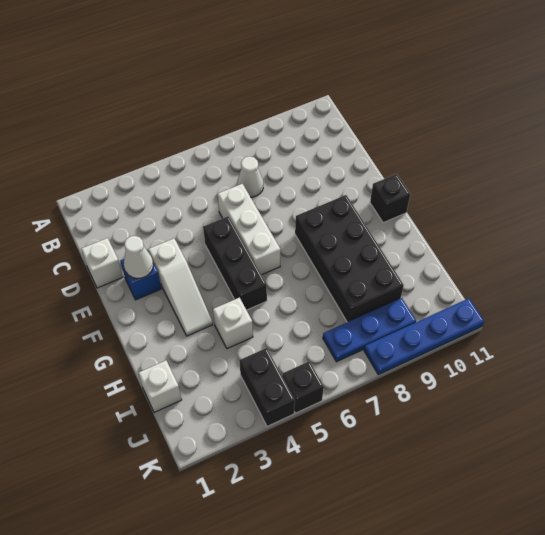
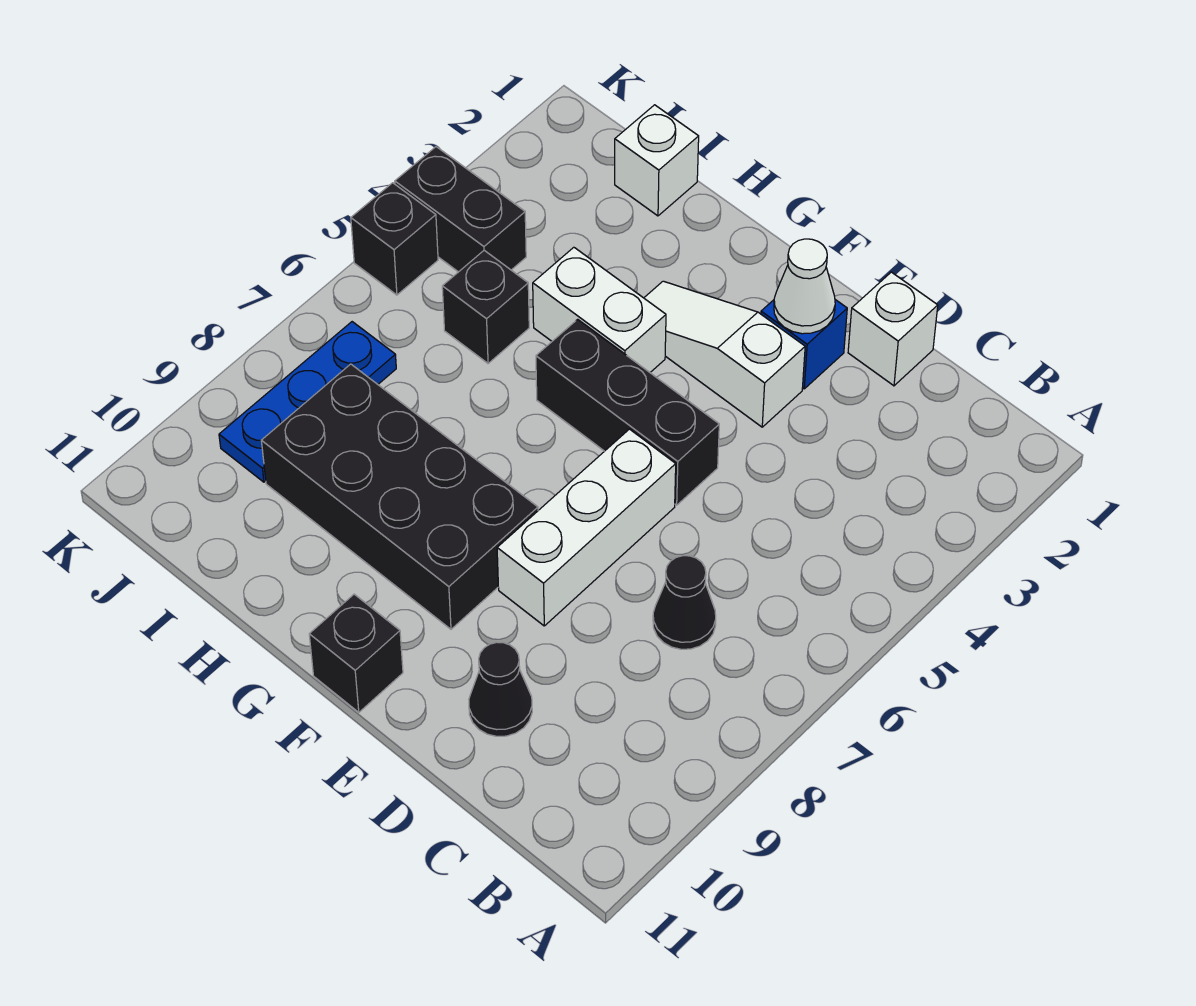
white cone C7 level 1 -> black cone C7 level 1
white brick D6:F6 level 1 -> white brick E6:E8 level 1
none -> black cone D10 level 1
white brick H4 level 1 -> white brick G4:H4 level 1
none -> black brick I5 level 1
blue plate K8:K11 level 1 -> none

